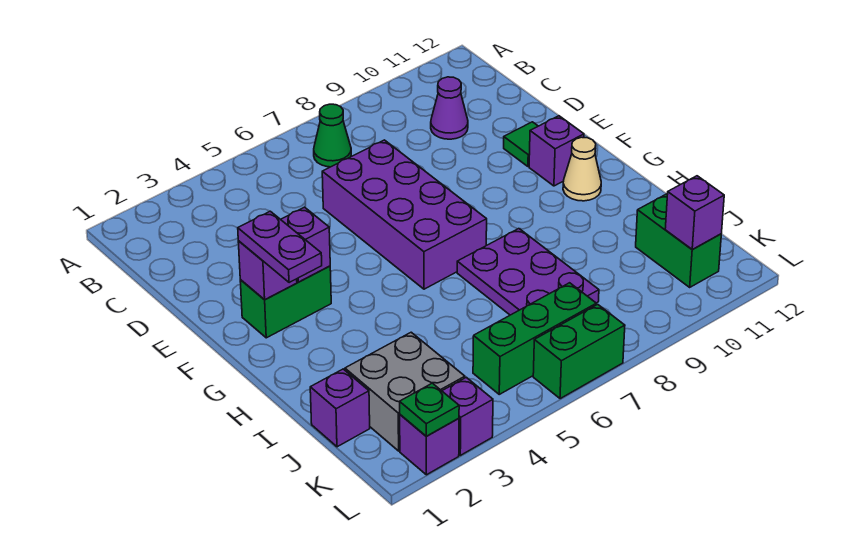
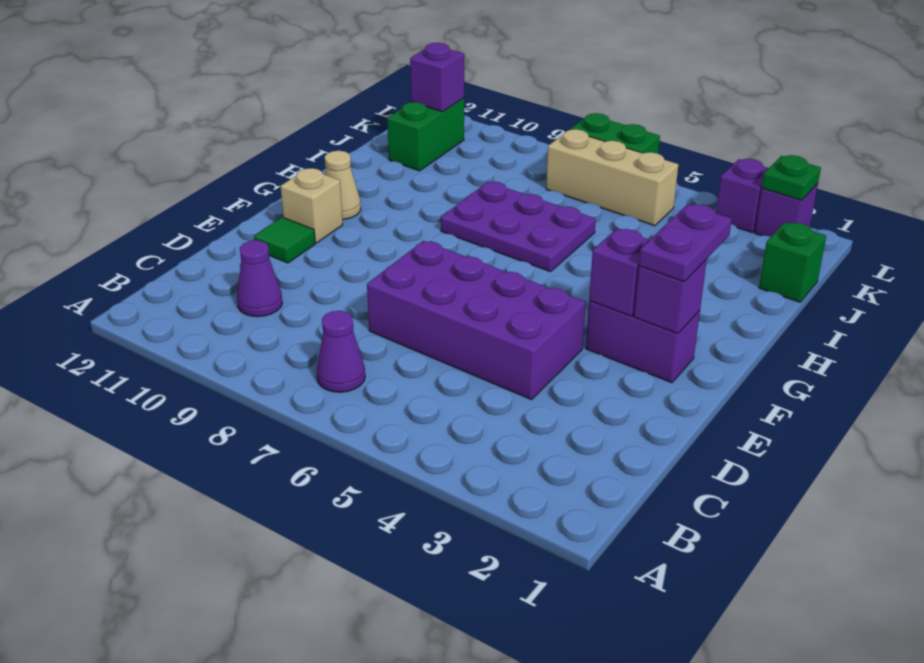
green cone B7 level 1 -> purple cone B7 level 1
purple brick D6:G7 level 1 -> purple brick D4:E7 level 1
green brick F2:F3 level 1 -> purple brick F2:F3 level 1
purple brick F11 level 1 -> tan brick F11 level 1
purple plate H7:J8 level 1 -> purple plate H6:I8 level 1
purple brick J1 level 1 -> green brick J1 level 1
grey brick J2:K3 level 1 -> none
green brick K5:K7 level 1 -> tan brick K5:K7 level 1

